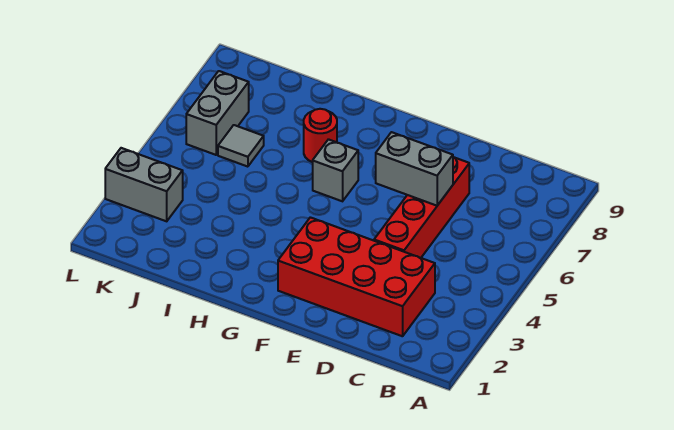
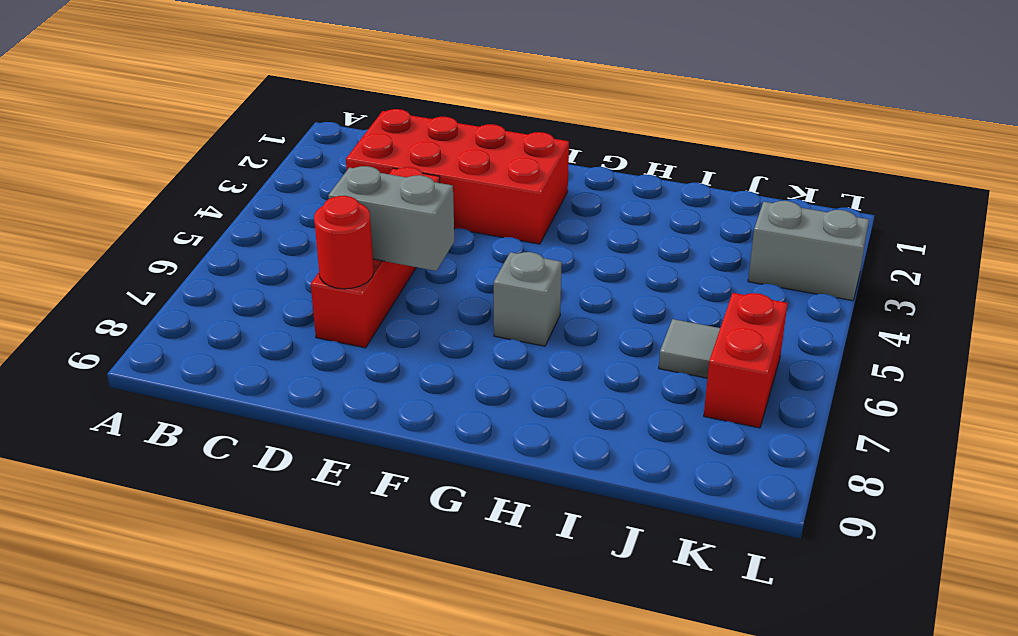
red round brick H7 level 1 -> red round brick D7 level 2
grey brick K6:K7 level 1 -> red brick K6:K7 level 1

